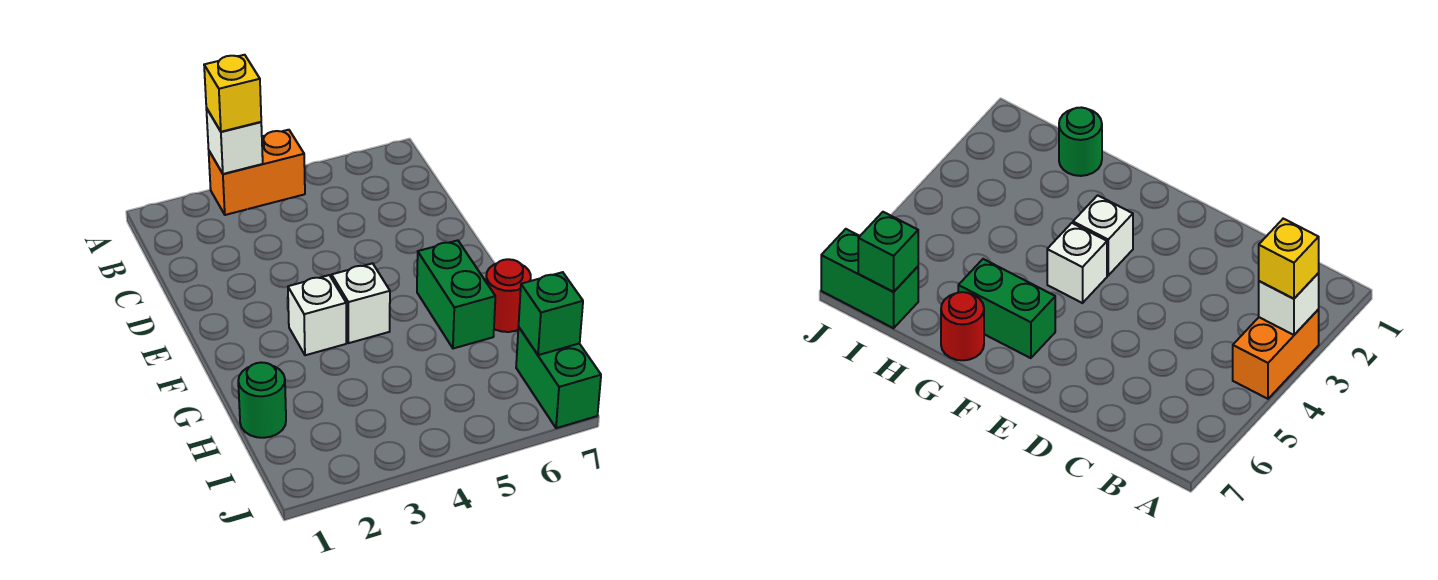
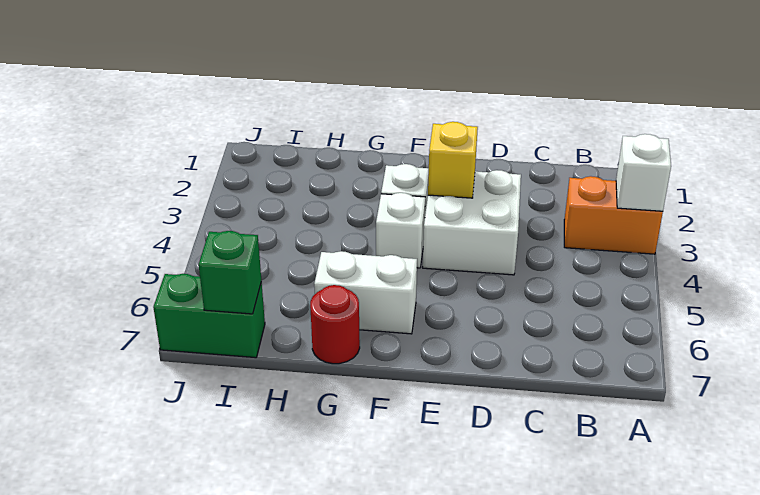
orange brick A3:A4 level 1 -> orange brick A3:B3 level 1
yellow brick A3 level 3 -> yellow brick E3 level 2
none -> white brick D3:E4 level 1
green brick F6:G6 level 1 -> white brick F6:G6 level 1
green round brick H1 level 1 -> none

